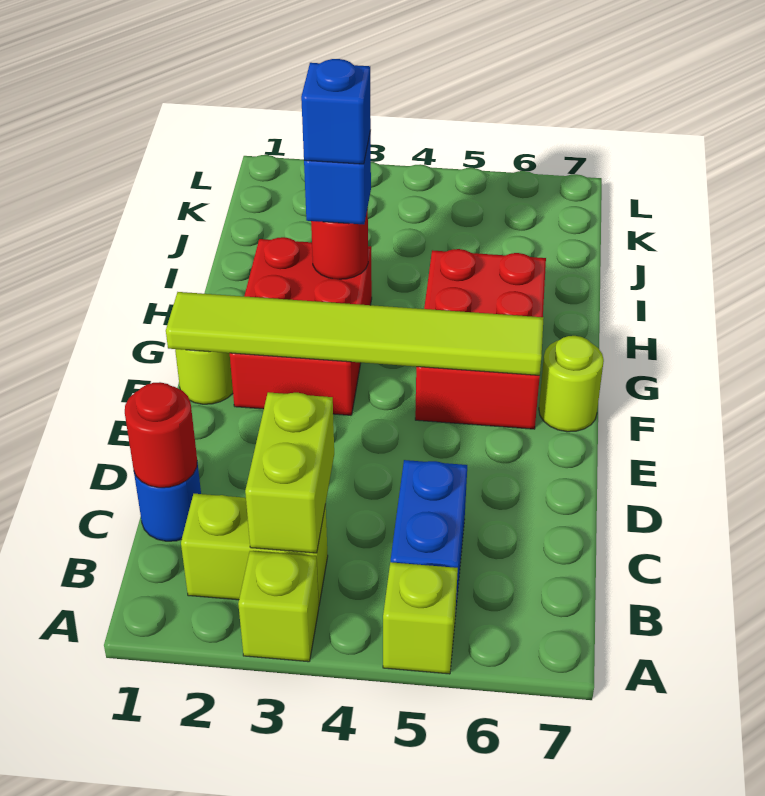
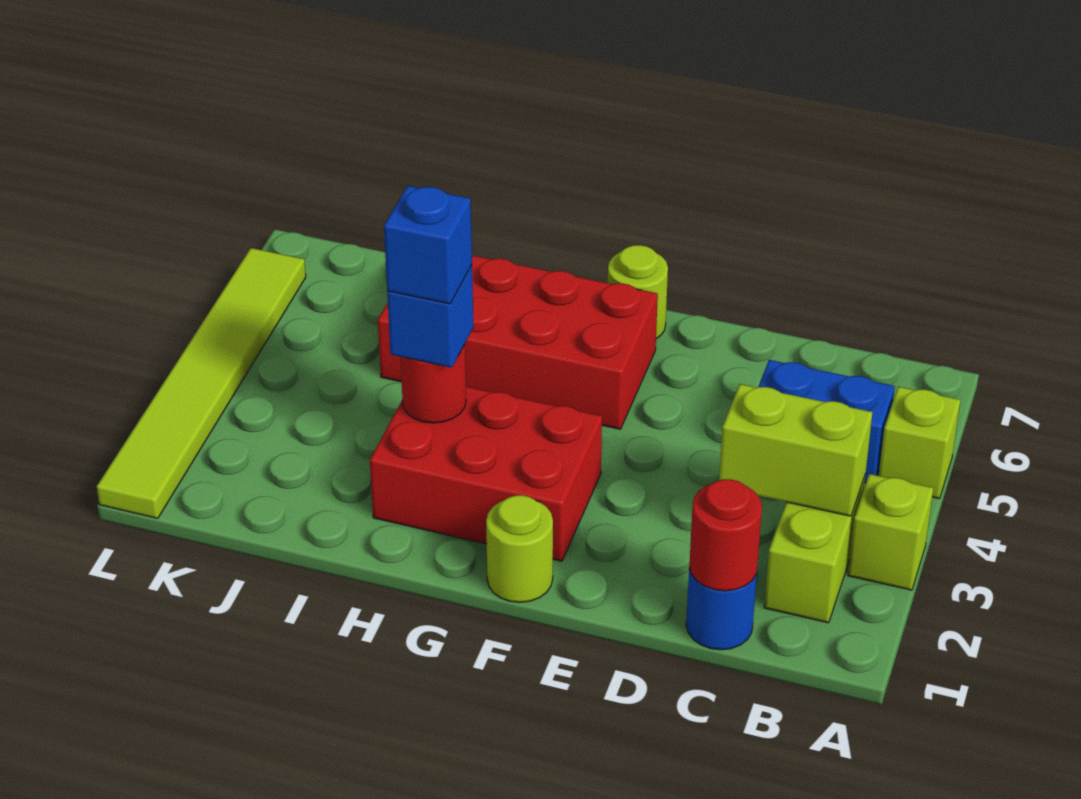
lime tile F1:F6 level 2 -> lime tile L1:L6 level 1
red brick F5:H6 level 1 -> red brick F5:I6 level 1

